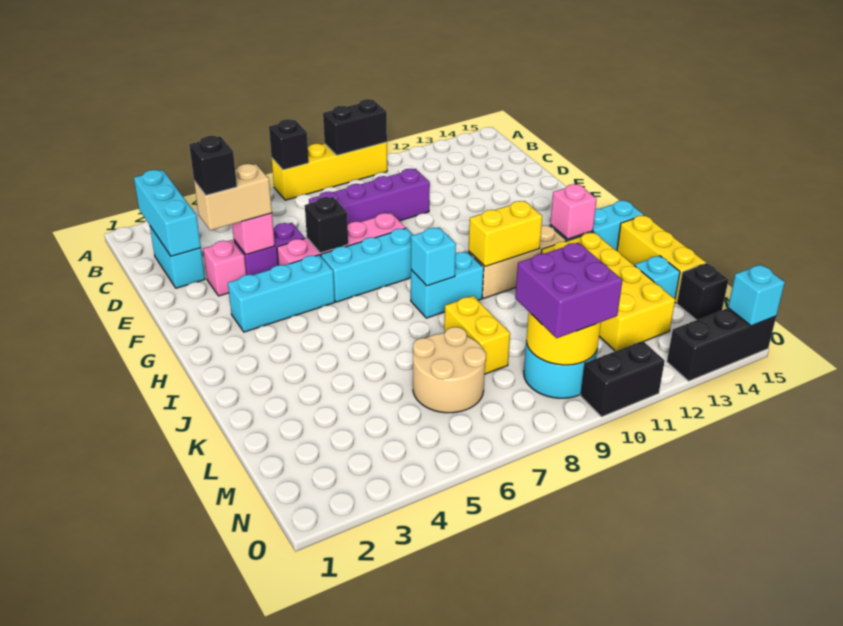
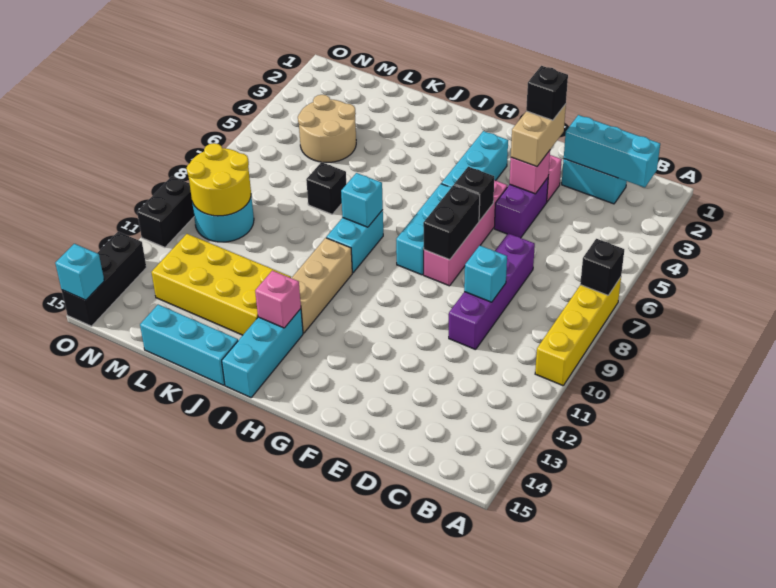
black brick A9:A10 level 2 -> black brick F7:F8 level 2
yellow brick I10:I11 level 2 -> none
yellow brick J15:L15 level 1 -> cyan brick J15:L15 level 1
yellow brick K8:L8 level 1 -> none
tan round brick L6:M7 level 1 -> tan round brick L4:M5 level 1
cyan brick L14 level 1 -> cyan brick D9 level 2
purple brick M9:N10 level 3 -> none
black brick M15 level 1 -> black brick K7 level 1

